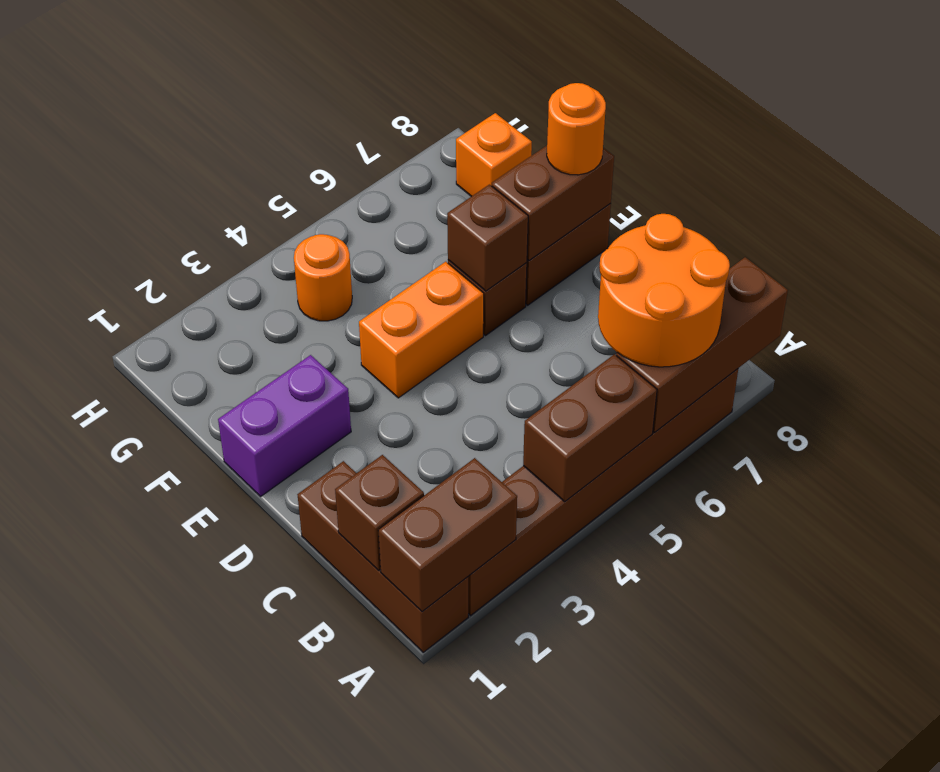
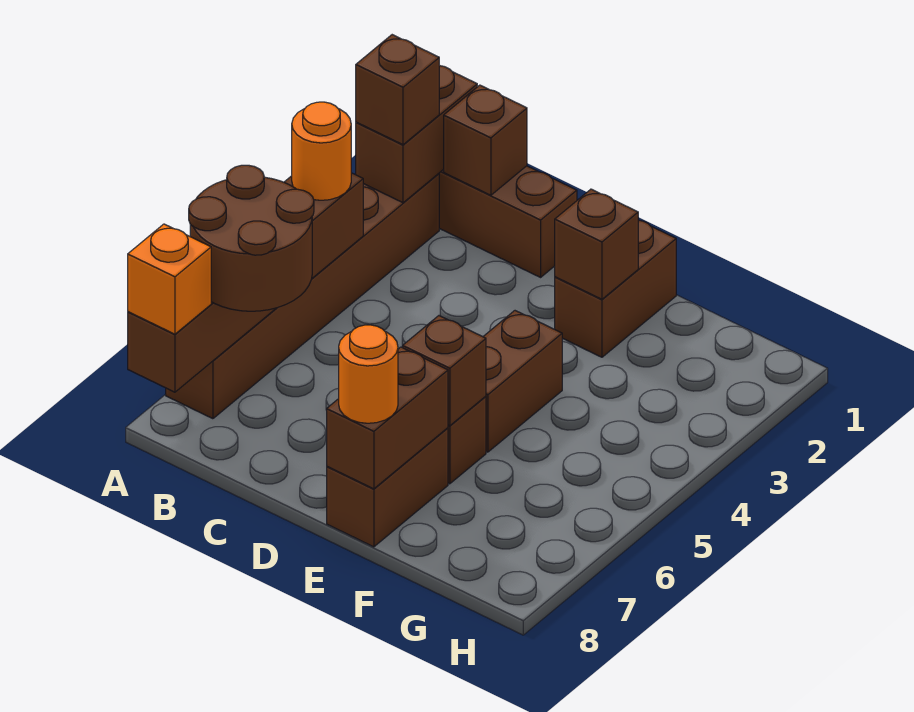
none -> brown brick A2 level 3
orange round brick A6:B7 level 3 -> brown round brick A6:B7 level 3
purple brick E1:E2 level 1 -> brown brick E1:E2 level 1
none -> brown brick E2 level 2
orange brick E4:E5 level 1 -> brown brick E4:E5 level 1
orange round brick G4 level 1 -> orange round brick A4 level 3
orange brick G8 level 1 -> orange brick A8 level 3

